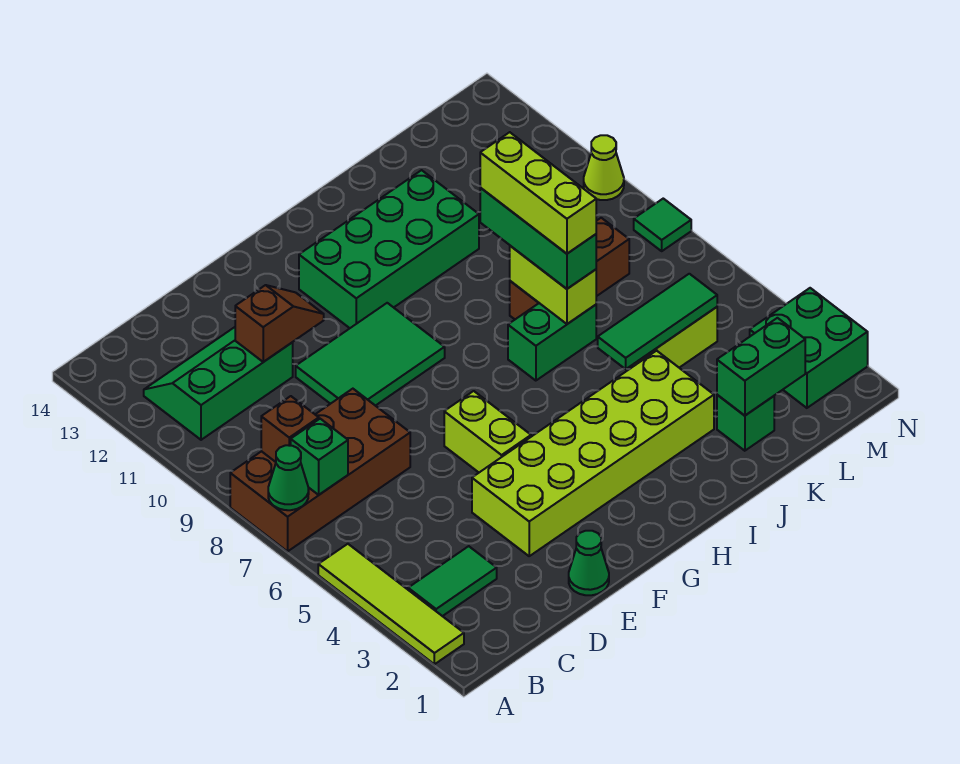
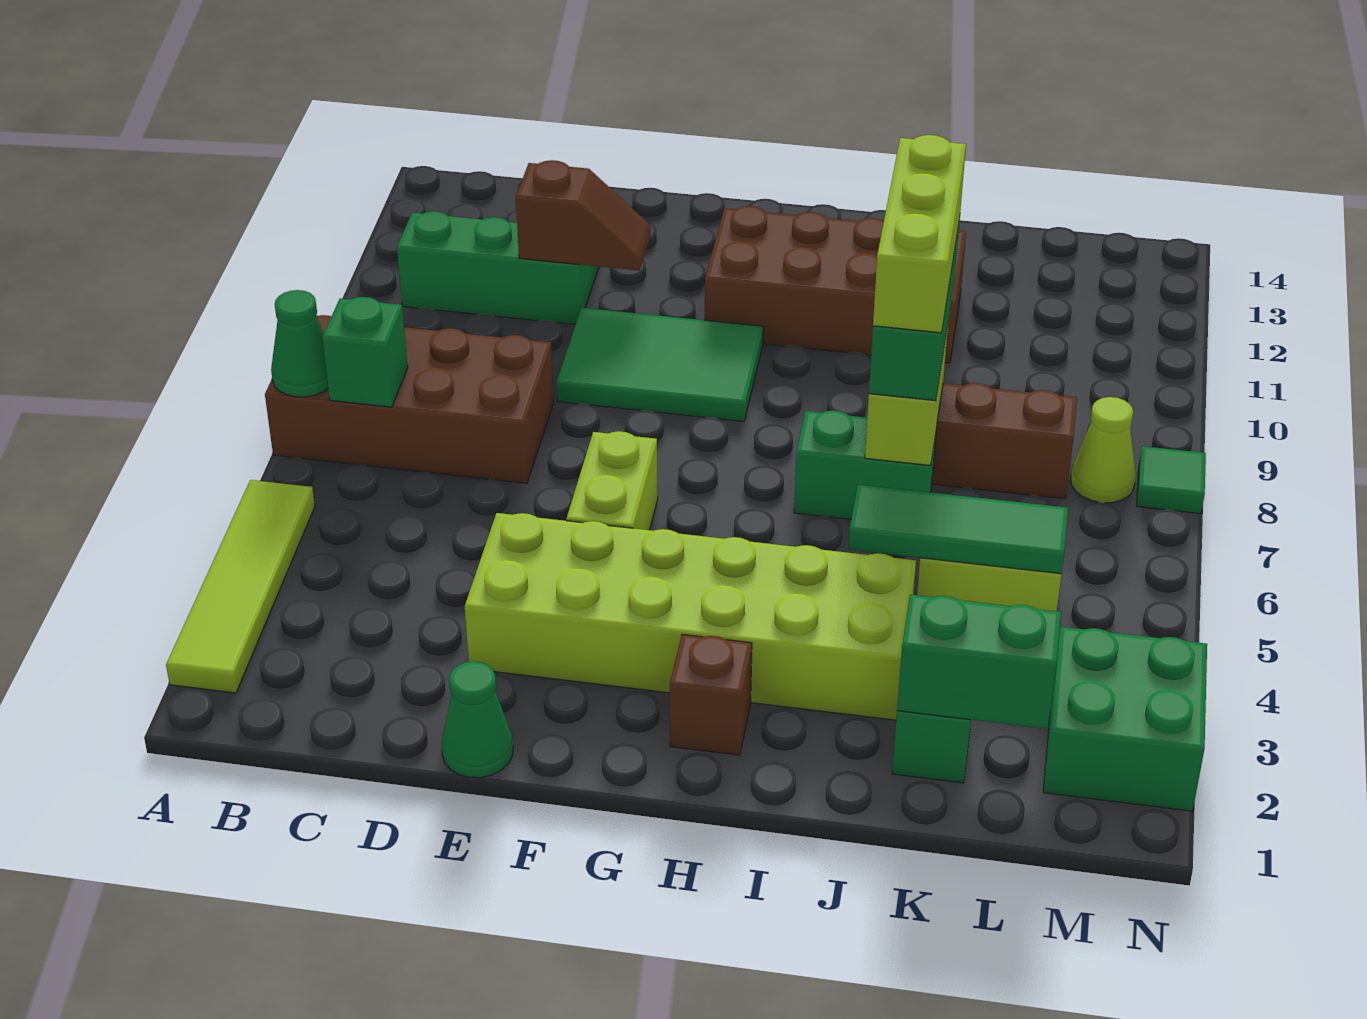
green tile B3:C3 level 1 -> none
brown brick B8 level 2 -> brown brick H2 level 1
green brick G11:J12 level 1 -> brown brick G11:J12 level 1
lime cone N10 level 1 -> lime cone M8 level 1

